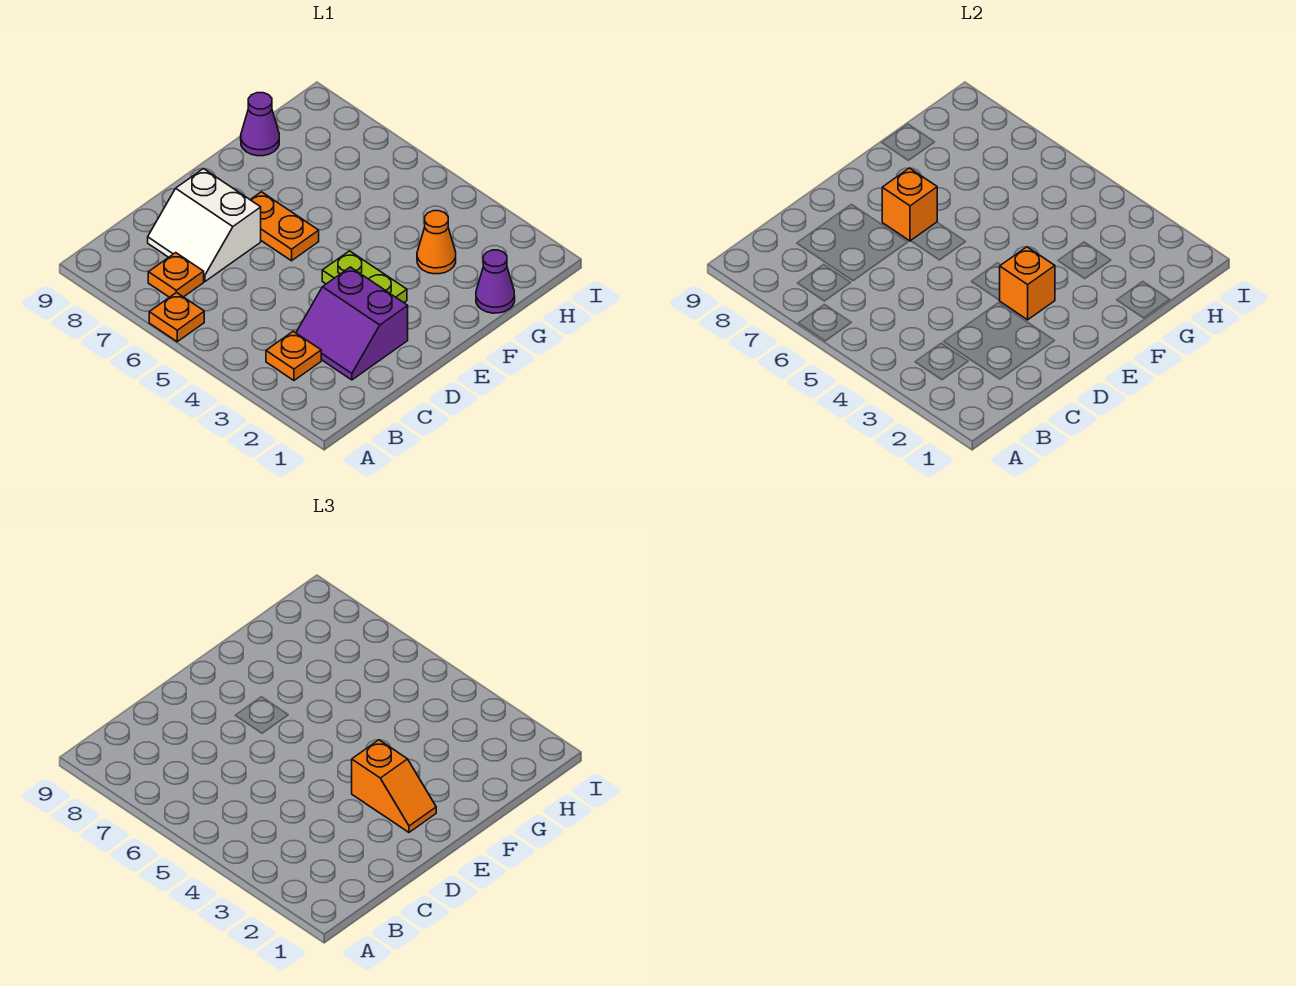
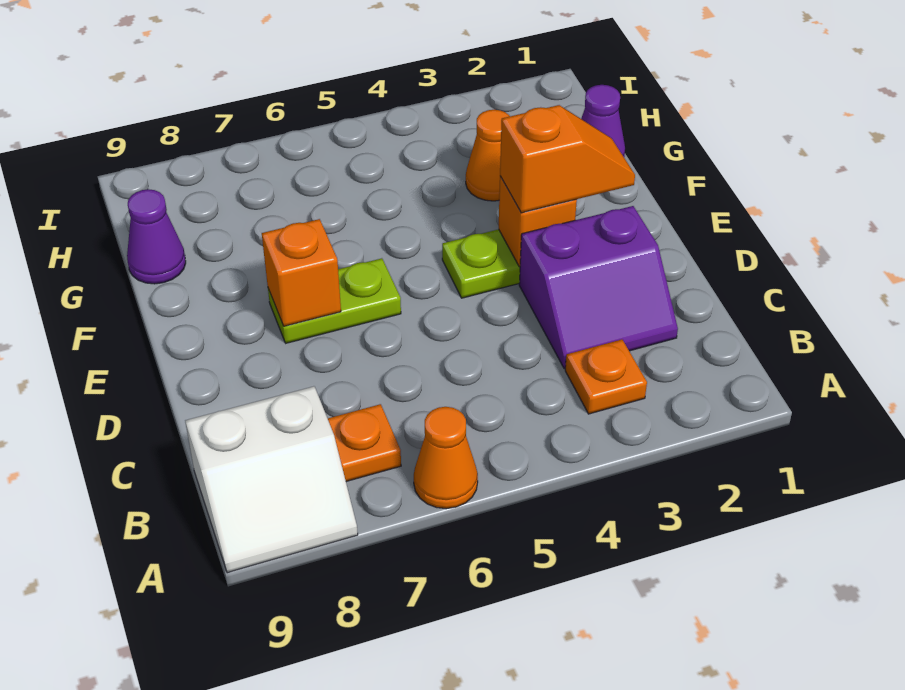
orange plate A6 level 1 -> orange cone A6 level 1
white slope C7:D8 level 1 top D -> white slope A8:B9 level 1 top B
orange plate E6:E7 level 1 -> lime plate E6:E7 level 1

